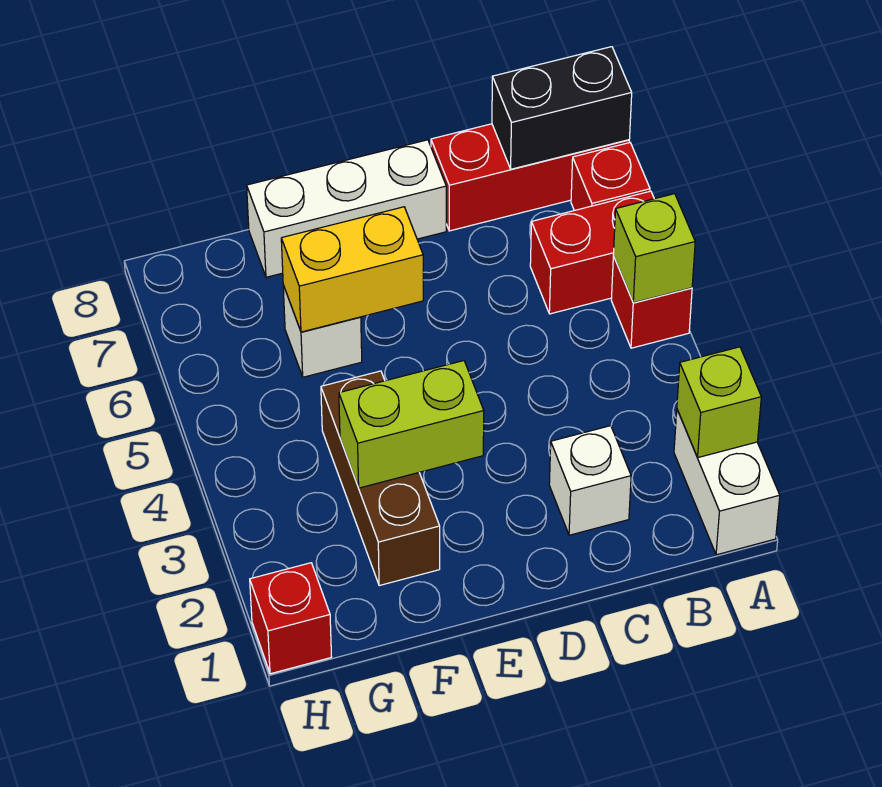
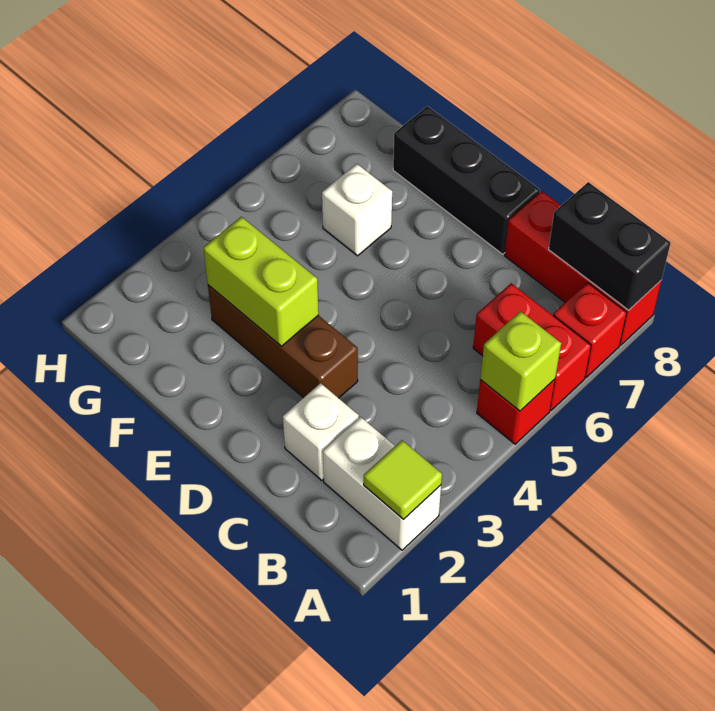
white brick A1:A2 level 1 -> white brick A2:B2 level 1
lime brick A2 level 2 -> lime tile A2 level 2
white brick D8:F8 level 1 -> black brick D8:F8 level 1
yellow brick E6:F6 level 2 -> none
brown brick F2:F4 level 1 -> brown brick D3:F3 level 1
red brick H1 level 1 -> none

